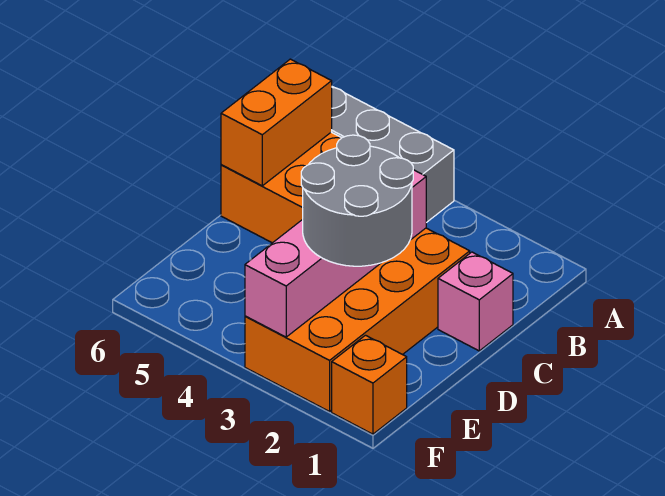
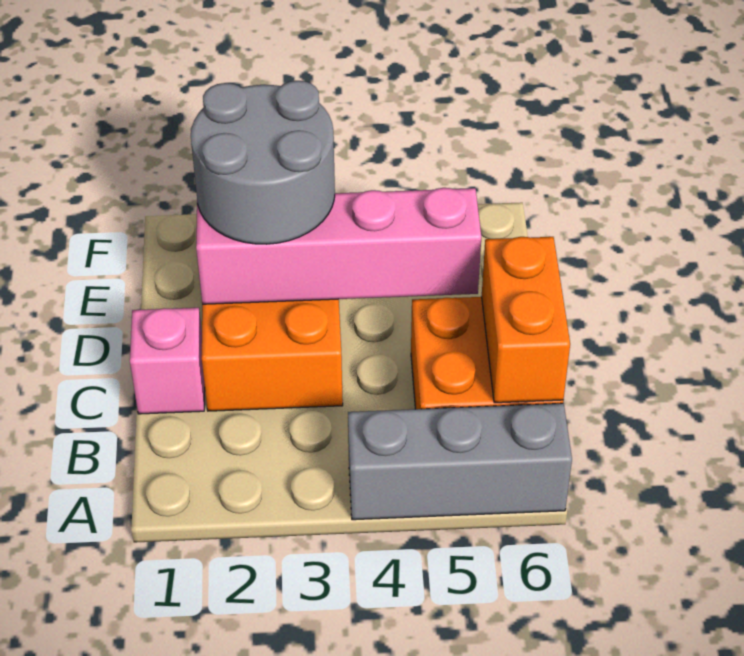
pink brick C3:F3 level 2 -> pink brick D2:D5 level 2
orange brick F1 level 1 -> none

